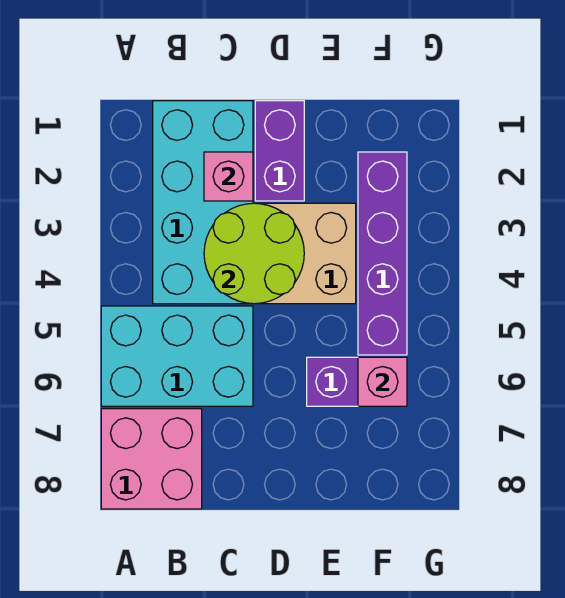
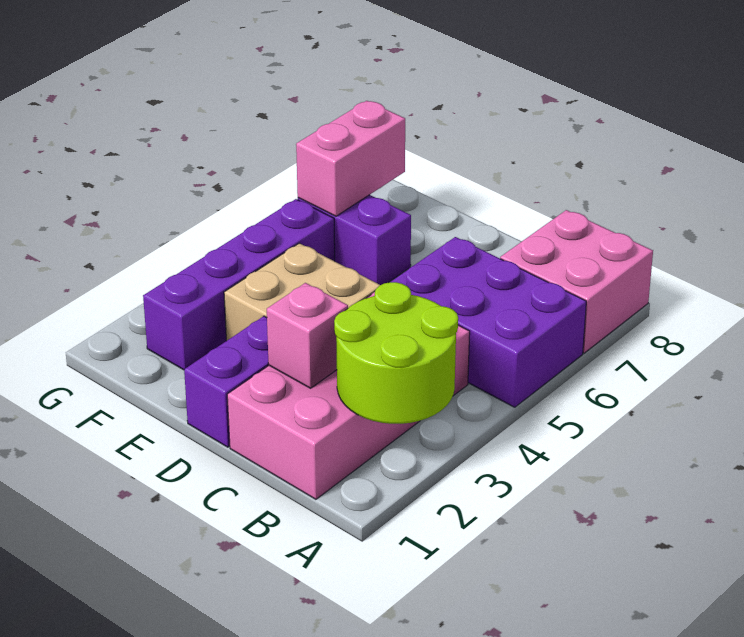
cyan brick A5:C6 level 1 -> purple brick A5:C6 level 1
cyan brick B1:C4 level 1 -> pink brick B1:C4 level 1
lime round brick C3:D4 level 2 -> lime round brick A2:B3 level 2
pink brick F6 level 2 -> pink brick F6:F7 level 2

